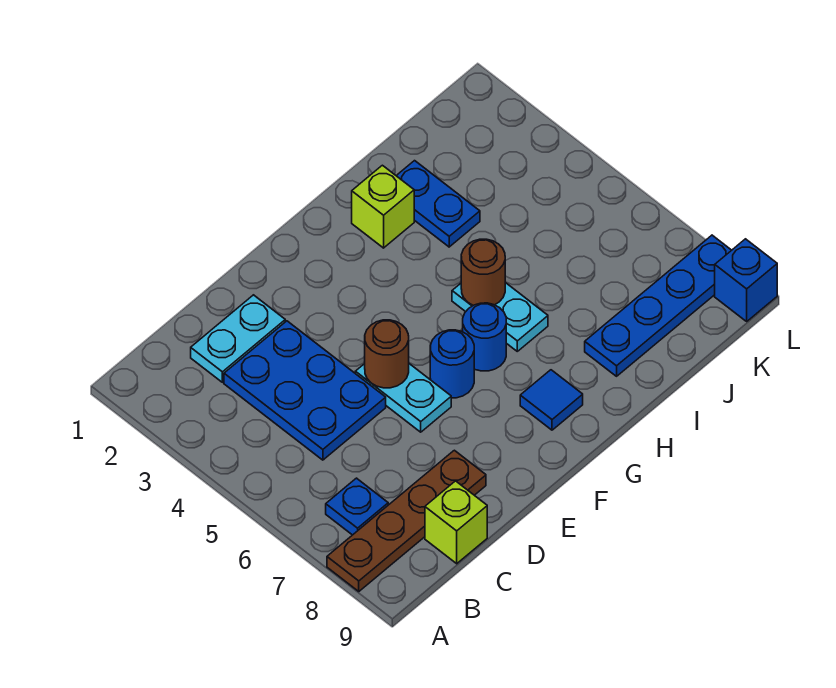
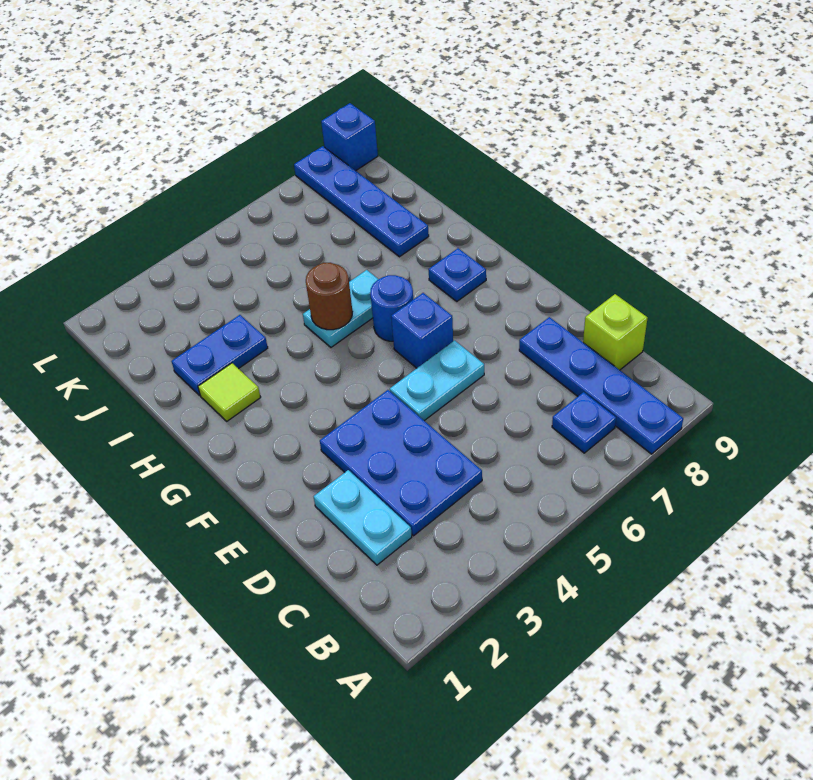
brown plate A8:D8 level 1 -> blue plate A8:D8 level 1
blue plate C3:D5 level 1 -> blue plate C3:E4 level 1
brown round brick E5 level 2 -> none
blue round brick F6 level 1 -> blue brick F6 level 1
blue tile G8 level 1 -> blue plate G8 level 1
lime brick H2 level 1 -> lime tile H2 level 1

